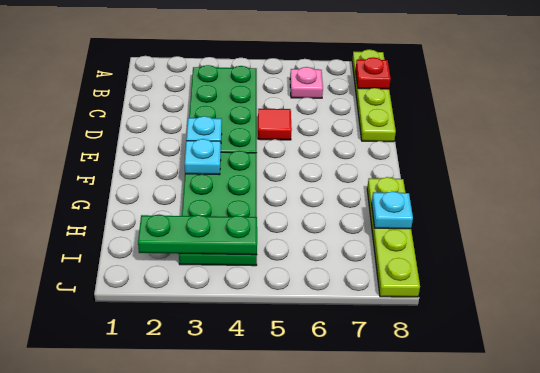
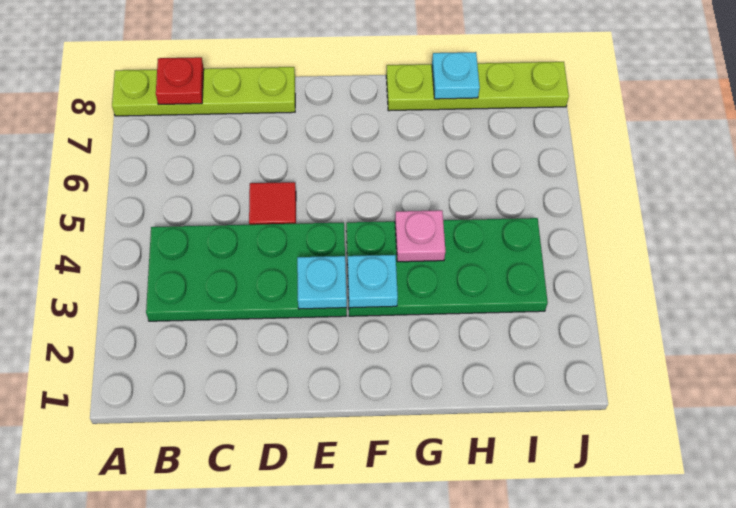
pink plate B6 level 1 -> pink plate G4 level 2
green plate I2:I4 level 2 -> none

